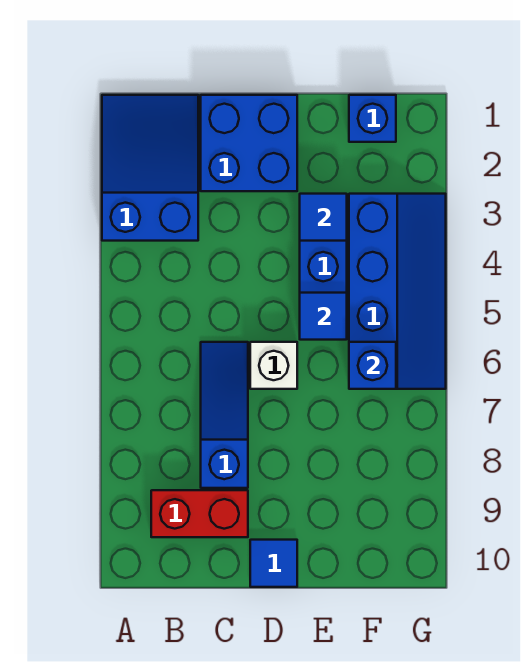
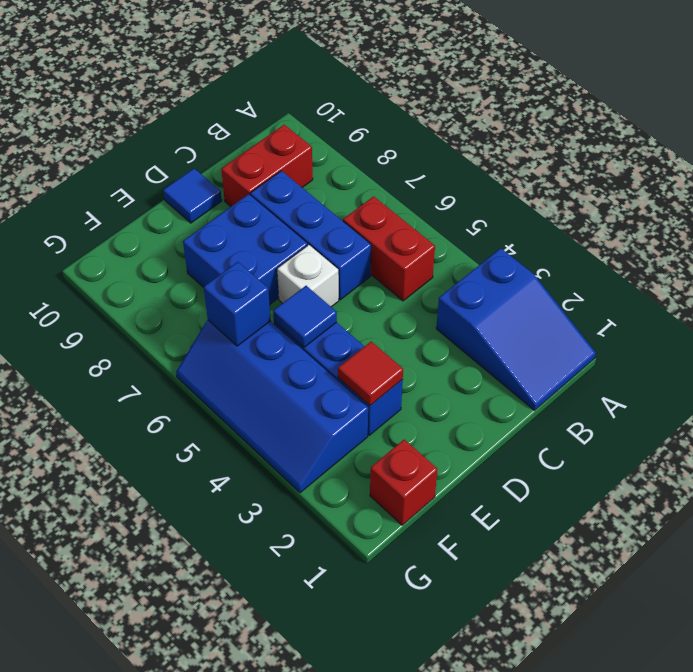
none -> red brick B5:B6 level 1
blue brick C1:D2 level 1 -> blue brick D7:E8 level 1
blue slope C6:C8 level 1 top 8 -> blue brick C6:C8 level 1
blue tile E3 level 2 -> red tile E3 level 2
blue brick F1 level 1 -> red brick F1 level 1

